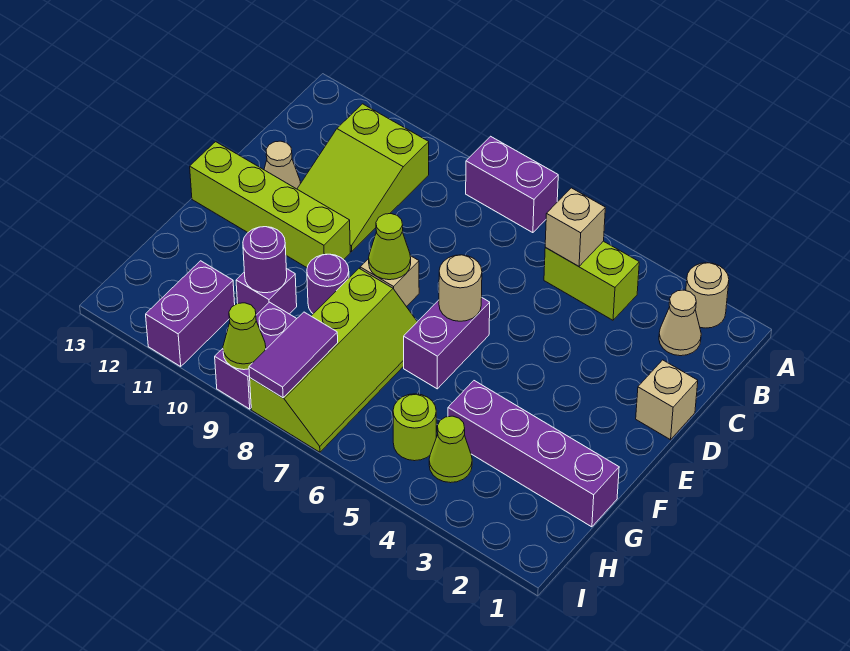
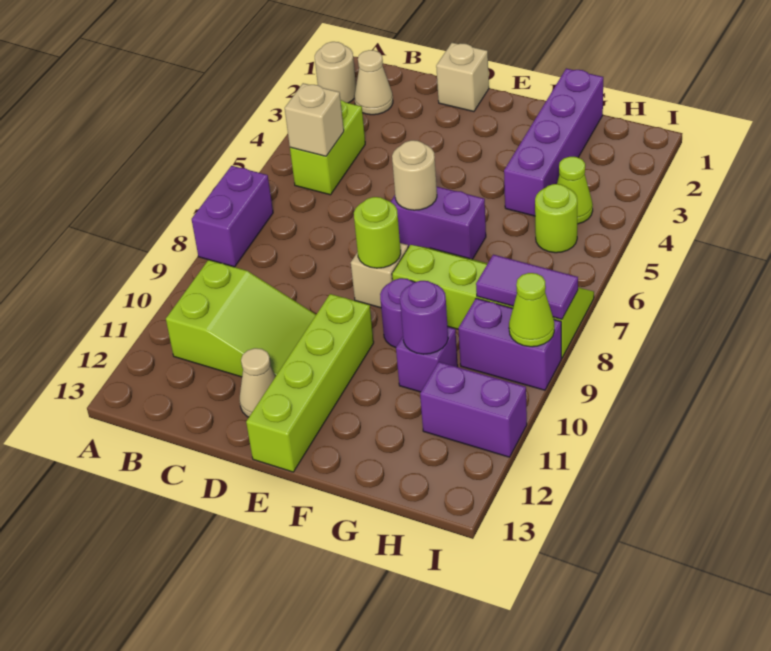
lime cone E8 level 2 -> lime round brick E8 level 2

